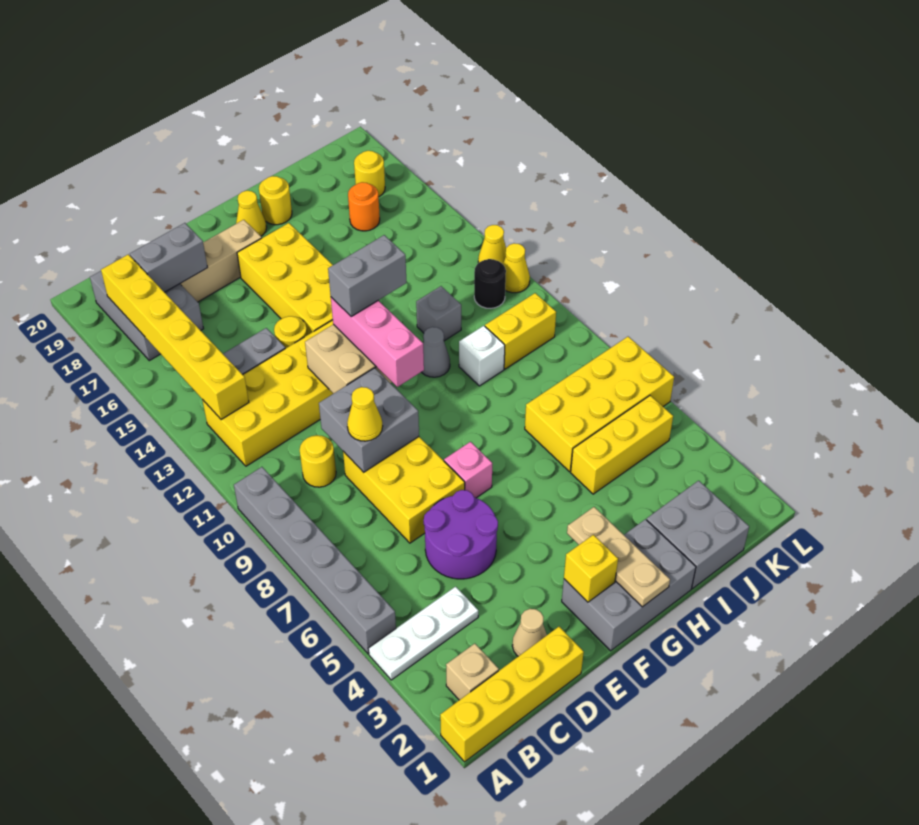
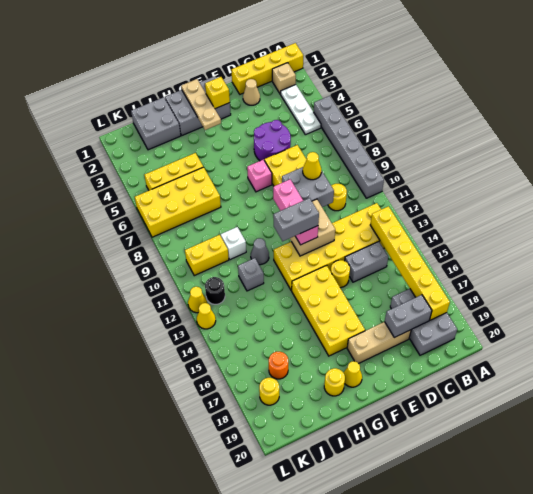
white plate A4:C4 level 1 -> white plate B3:B5 level 1

